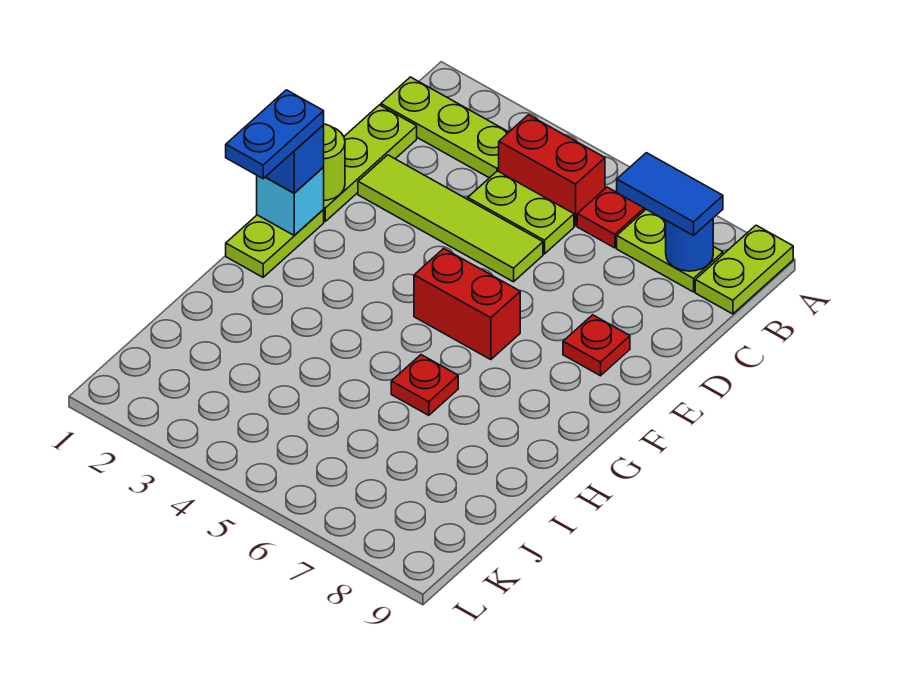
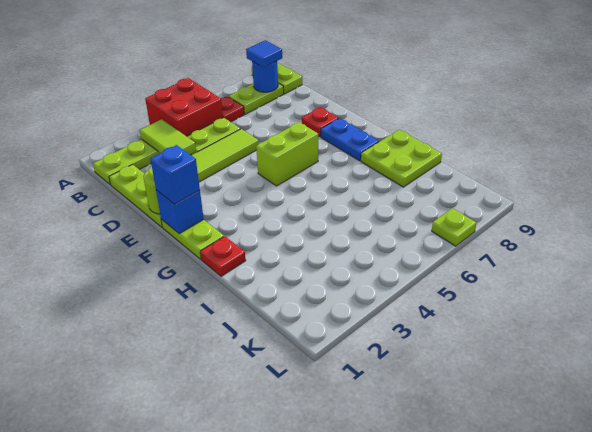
none -> lime tile B3:C3 level 2
red brick B4:B5 level 1 -> red brick A4:B5 level 1
blue tile B7:B8 level 3 -> blue tile B8 level 3
cyan brick F1 level 2 -> blue brick F1 level 2
blue plate F1:G1 level 4 -> blue plate F8:G8 level 1
red brick F5:F6 level 1 -> lime brick F5:F6 level 1
red plate H6 level 1 -> red plate H1 level 1
none -> lime plate H8:I9 level 1
none -> lime plate L7 level 1

